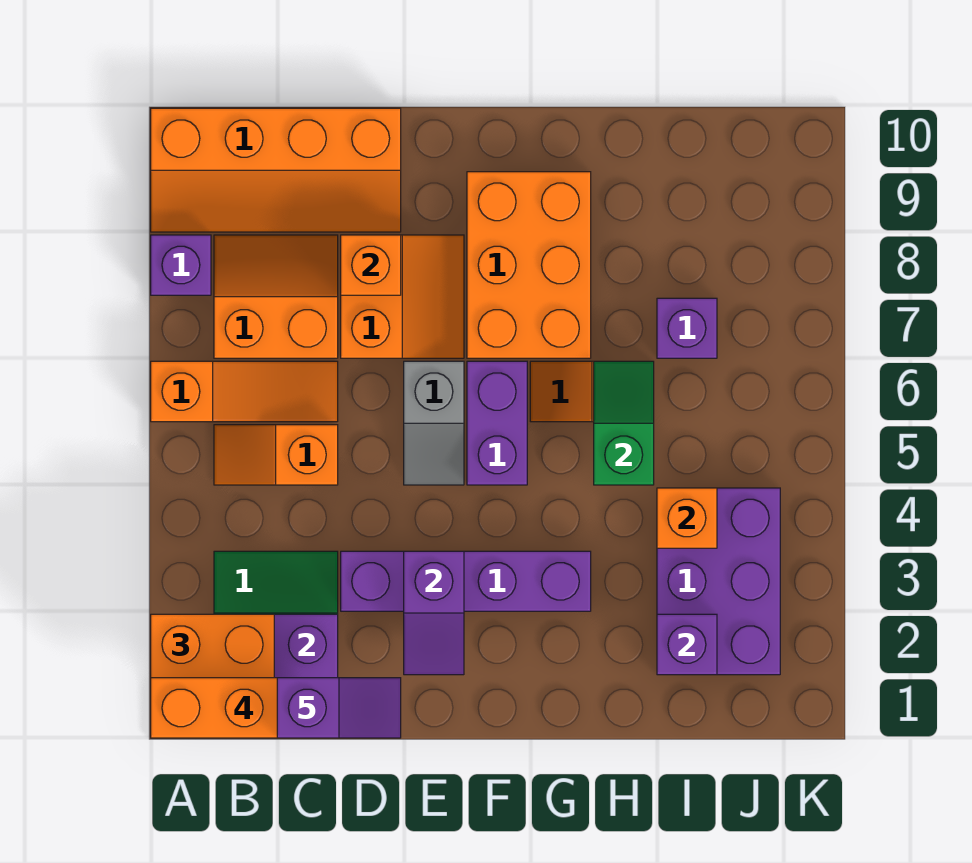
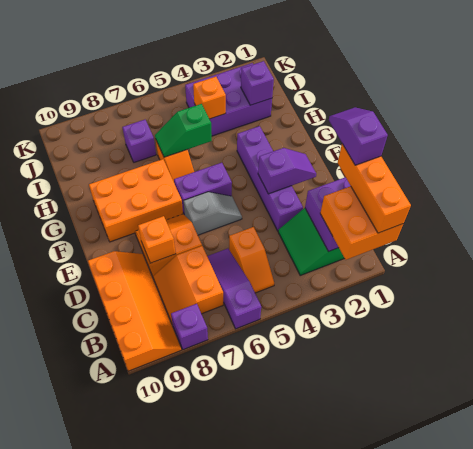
orange slope A6:C6 level 1 top A -> purple slope A6:C6 level 1 top A

